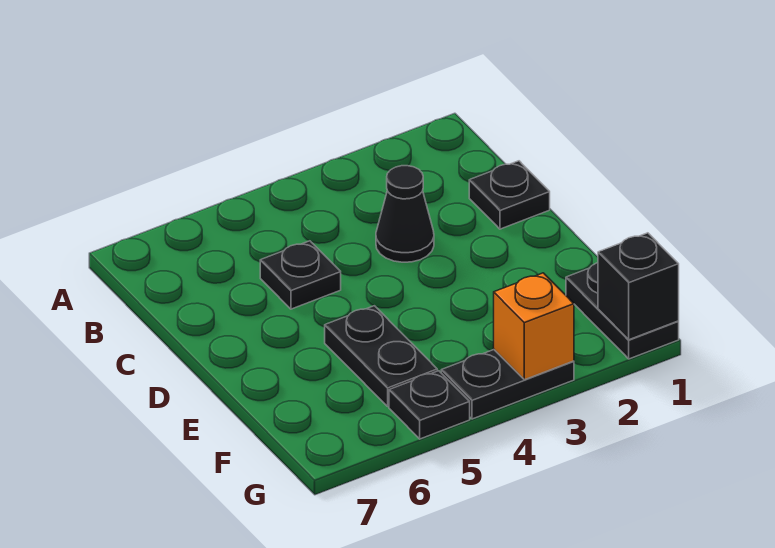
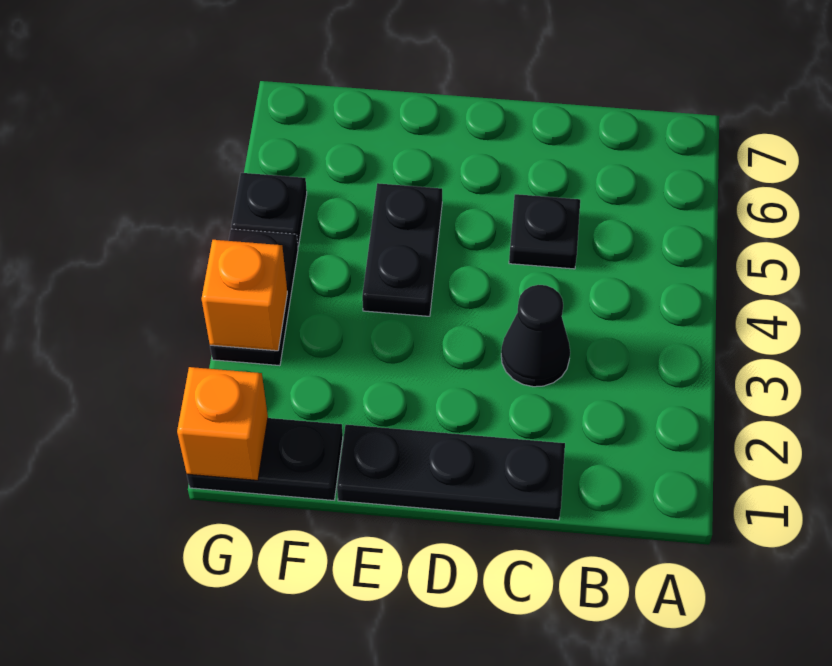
black plate C1 level 1 -> black plate C1:E1 level 1
black plate E5:F5 level 1 -> black plate E4:E5 level 1
black brick G1 level 2 -> orange brick G1 level 2

